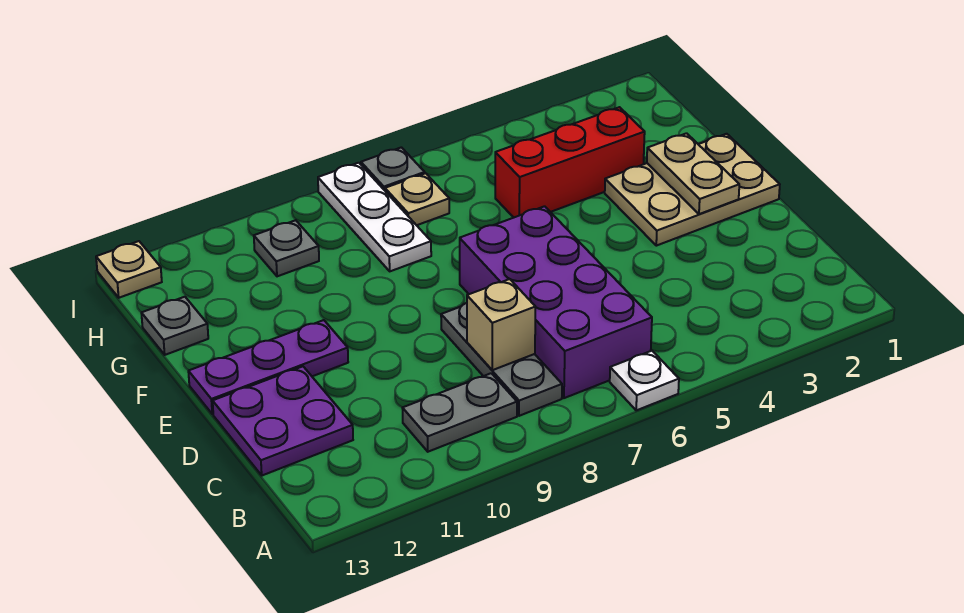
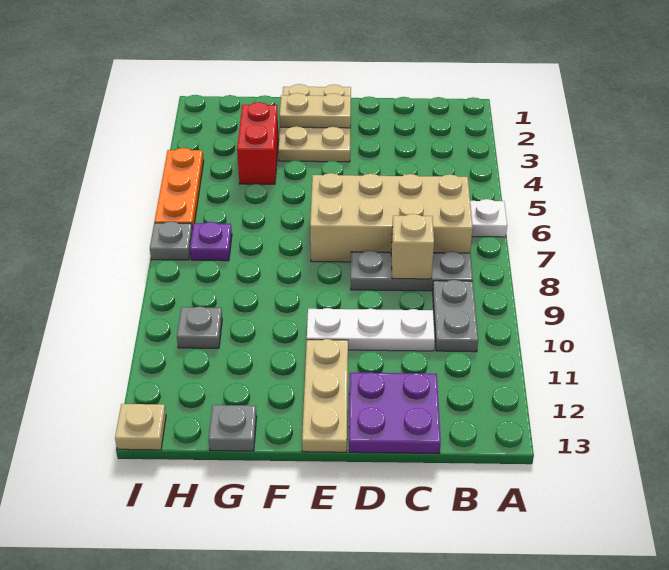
purple brick B6:E7 level 1 -> tan brick B6:E7 level 1
purple plate E11:E13 level 1 -> tan plate E11:E13 level 1
red brick G3:G5 level 1 -> red brick G3:G4 level 1
white plate G8:I8 level 1 -> white plate C10:E10 level 1
tan plate H7 level 1 -> purple plate H7 level 1
none -> orange plate I4:I6 level 1

